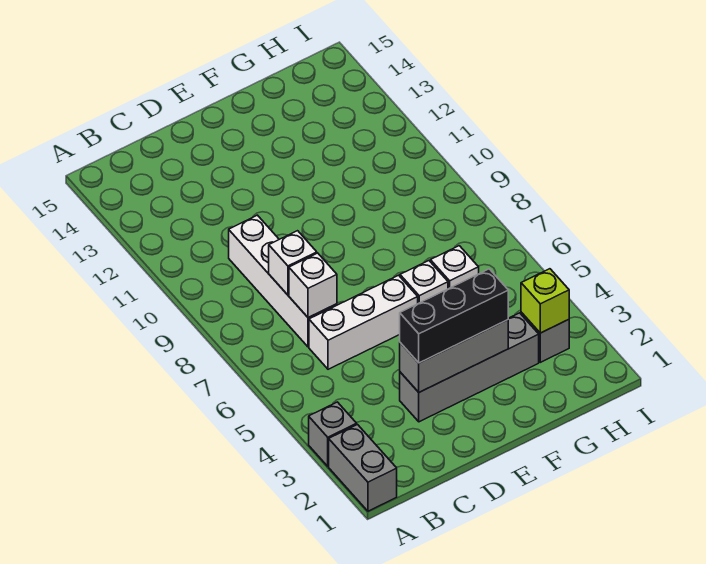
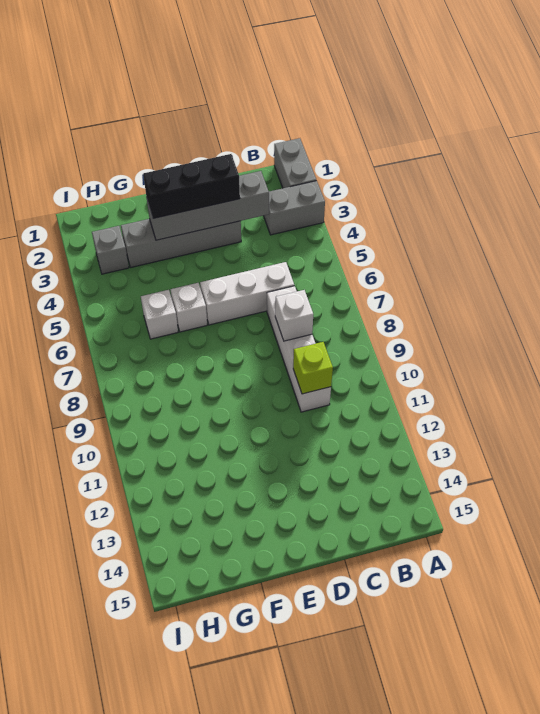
grey brick A3 level 1 -> grey brick A3:B3 level 1
white brick C7 level 2 -> none
grey brick D3:F3 level 2 -> grey brick C3:F3 level 2
lime brick H3 level 2 -> lime brick C10 level 2

